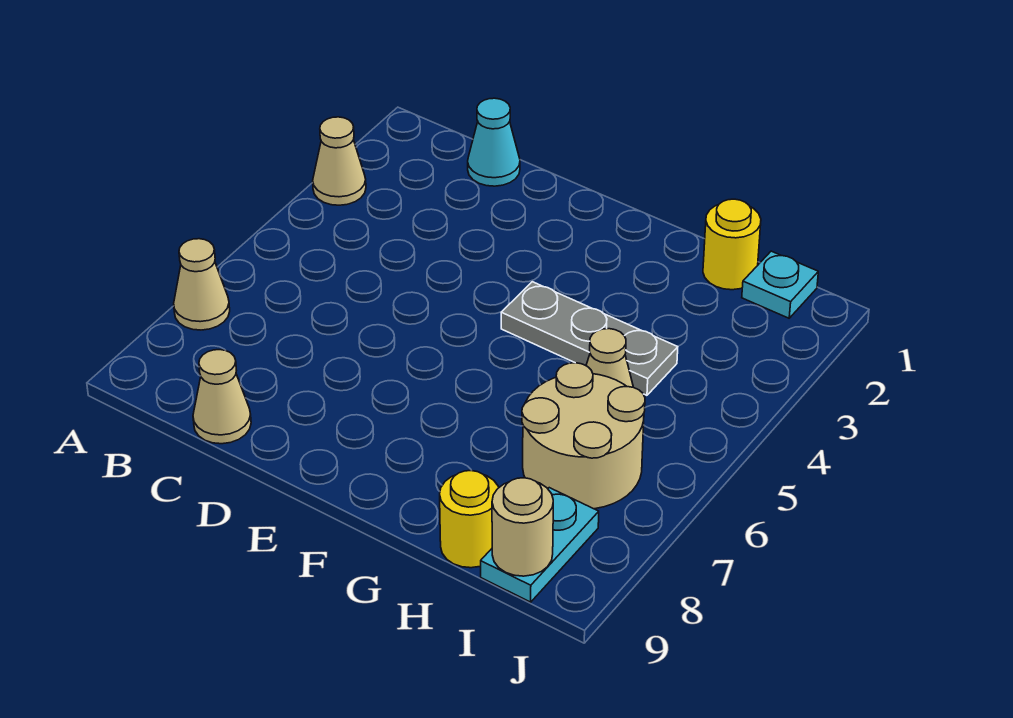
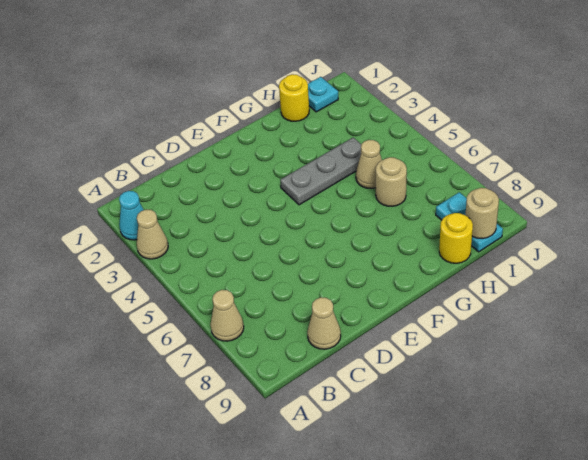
cyan cone C1 level 1 -> cyan cone A2 level 1
tan round brick H6:I7 level 1 -> tan round brick H6 level 1

